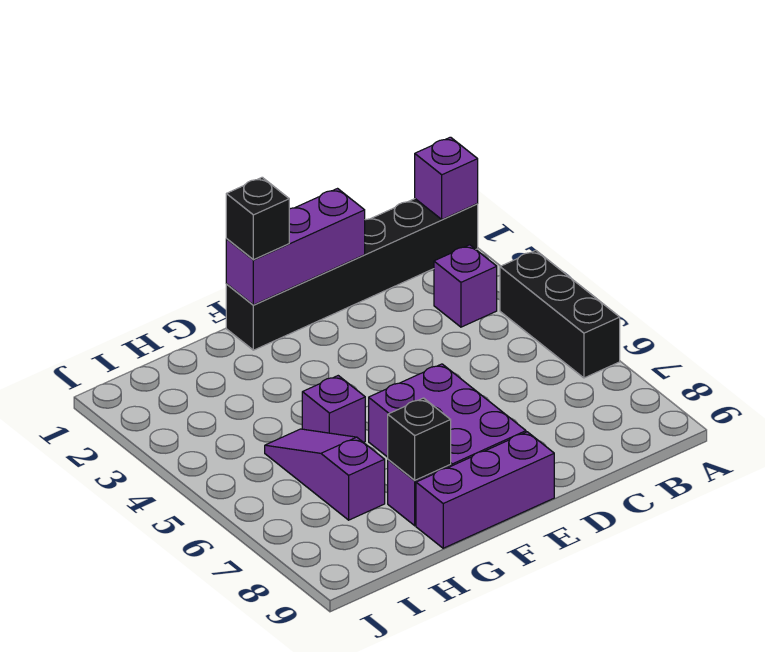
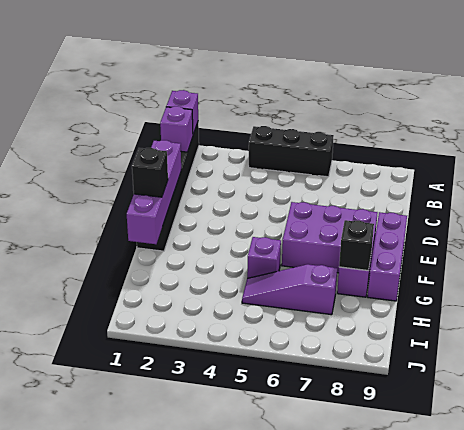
purple brick B3 level 1 -> purple brick B1 level 2
purple brick D1:F1 level 2 -> purple brick D1:G1 level 2

